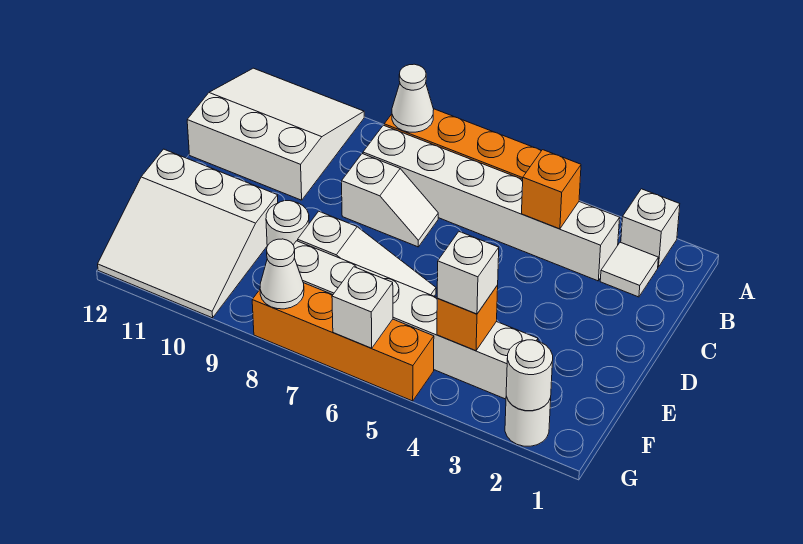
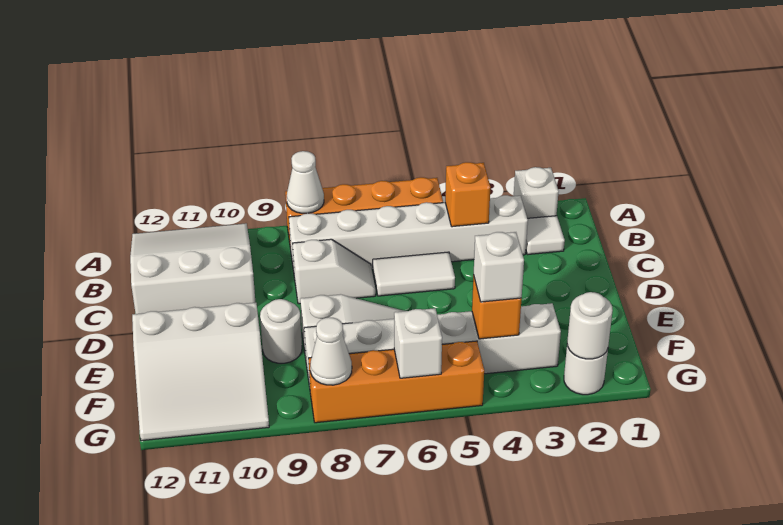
none -> white tile C5:C6 level 1

